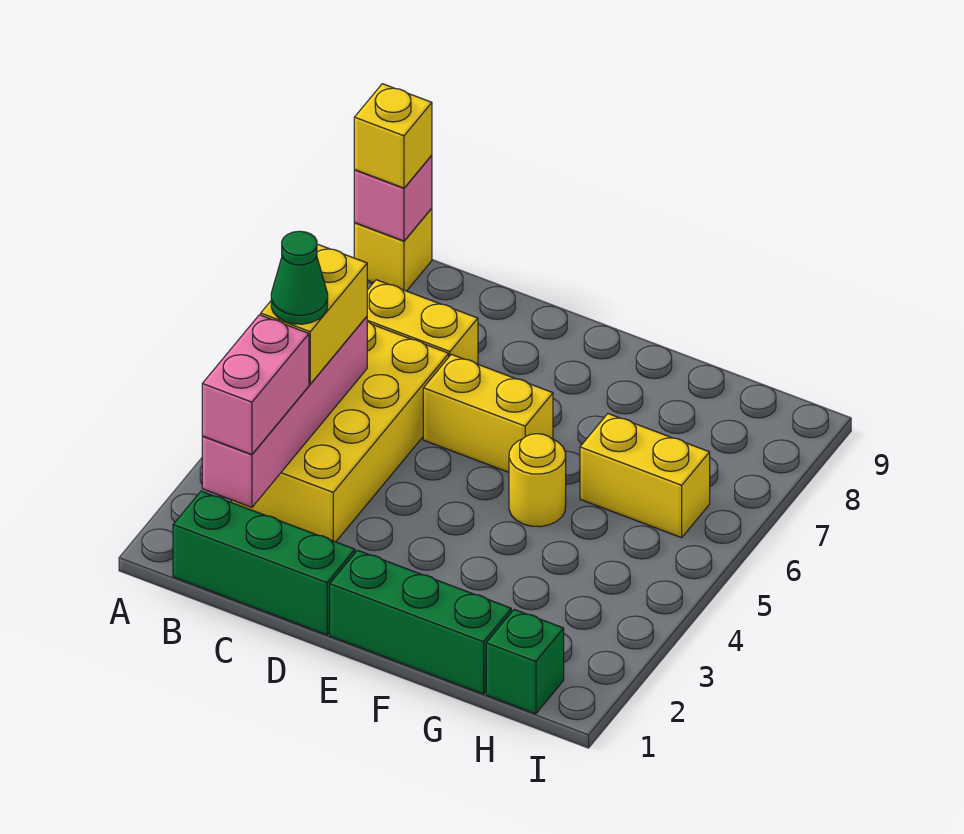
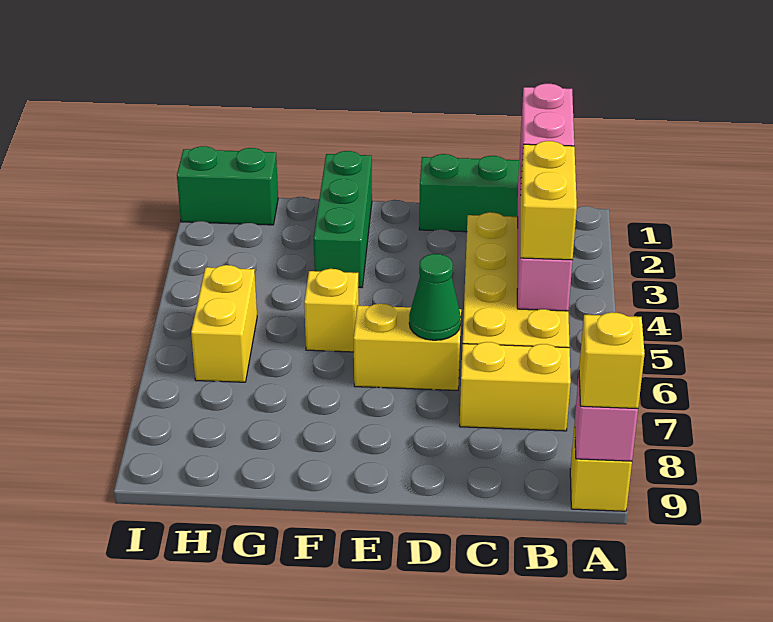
green cone B4 level 4 -> green cone D6 level 2
green brick E1:G1 level 1 -> green brick F1:F3 level 1
yellow round brick F5 level 1 -> yellow brick F5 level 1
yellow brick G6:H6 level 1 -> yellow brick H5:H6 level 1
green brick H1 level 1 -> green brick H1:I1 level 1

